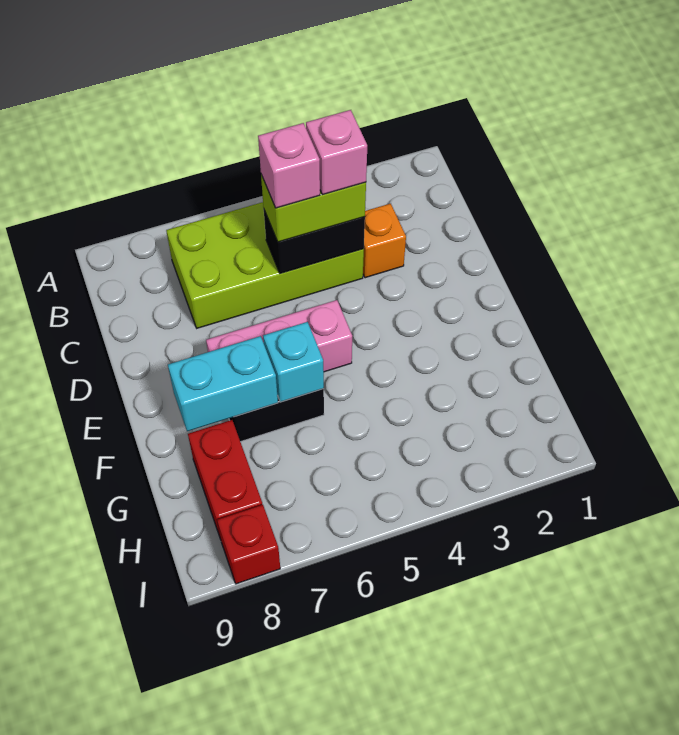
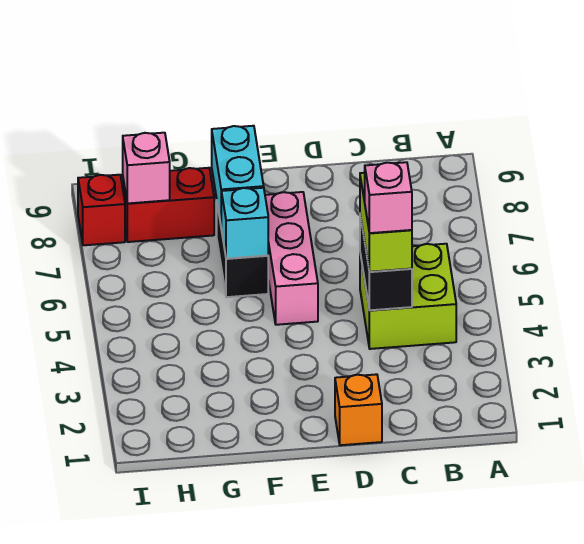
lime brick B4:C7 level 1 -> lime brick B4:C5 level 1
orange brick C3 level 1 -> orange brick D1 level 1
pink brick C5 level 4 -> pink brick H8 level 2

